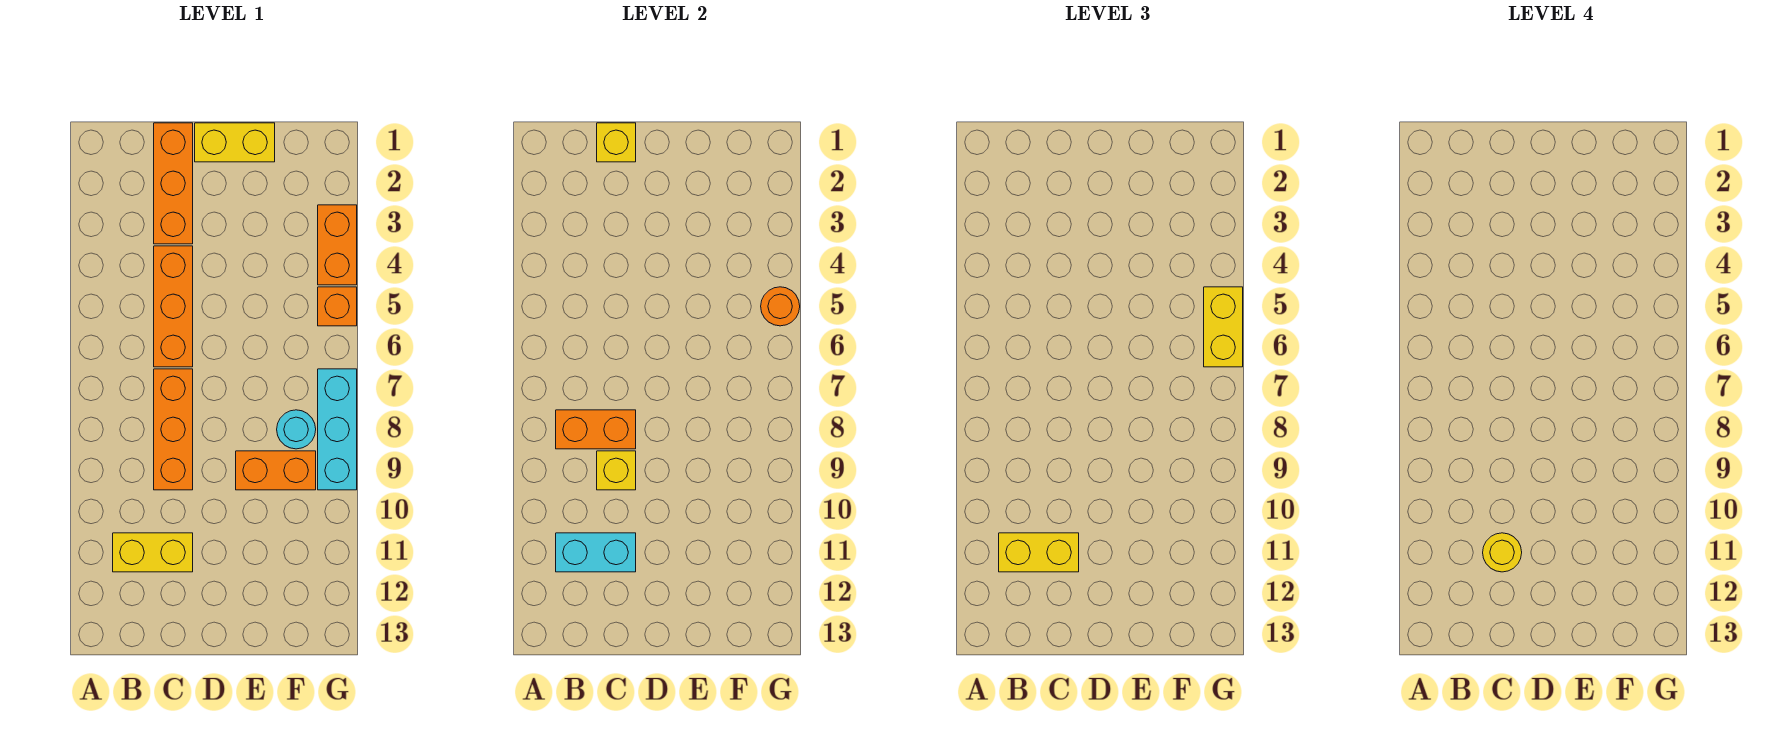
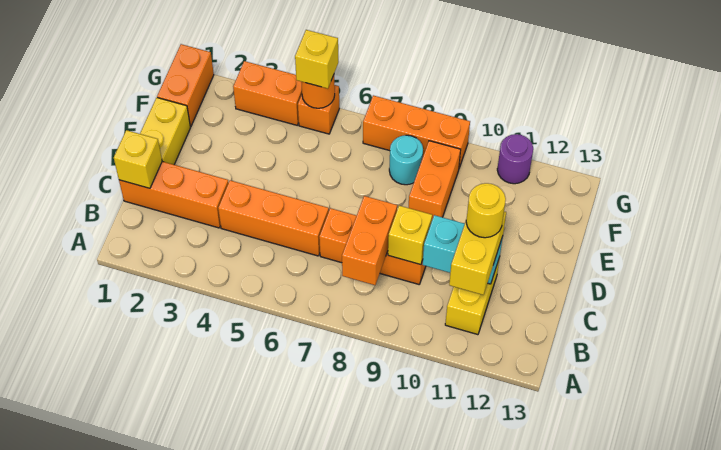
cyan brick B11:C11 level 2 -> cyan brick C10:C11 level 2
none -> orange brick F1:G1 level 1
yellow brick G5:G6 level 3 -> yellow brick G5 level 3
cyan brick G7:G9 level 1 -> orange brick G7:G9 level 1
none -> purple round brick G11 level 1

